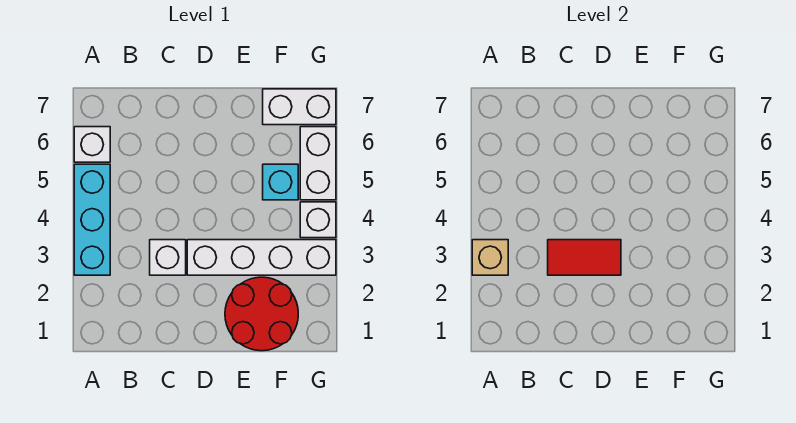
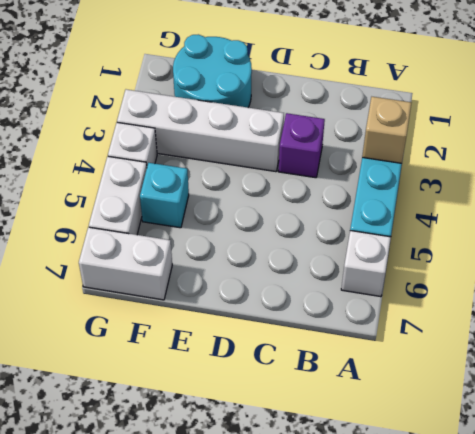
white brick C3 level 1 -> purple brick C3 level 1
red tile C3:D3 level 2 -> none
red round brick E1:F2 level 1 -> cyan round brick E1:F2 level 1

